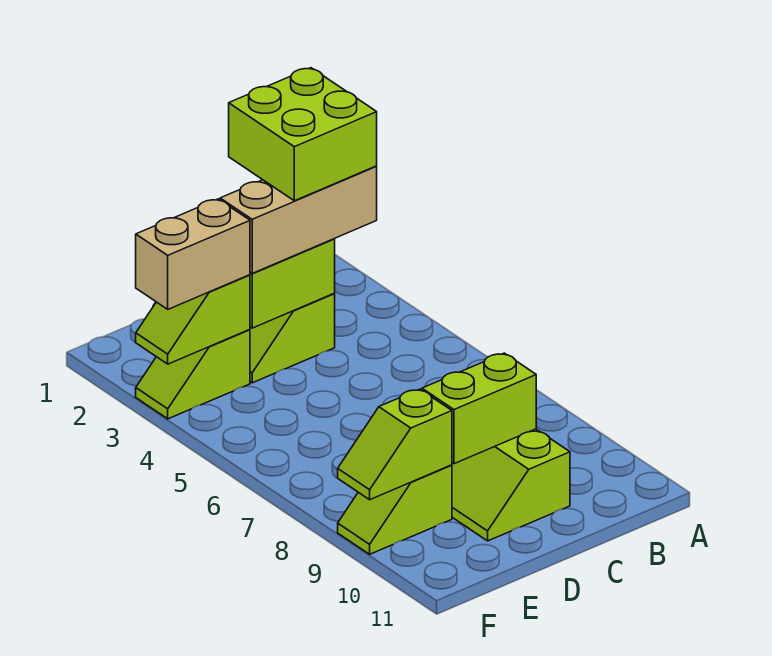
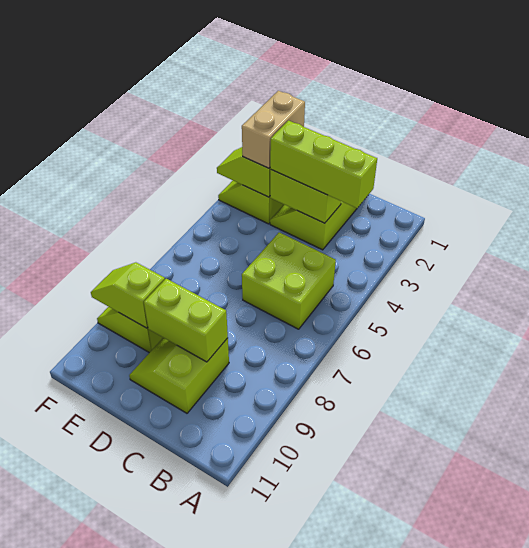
lime brick B2:C3 level 4 -> lime brick B5:C6 level 1
tan brick B3:D3 level 3 -> lime brick B3:D3 level 3
tan brick E3:F3 level 3 -> tan brick E2:E3 level 3

